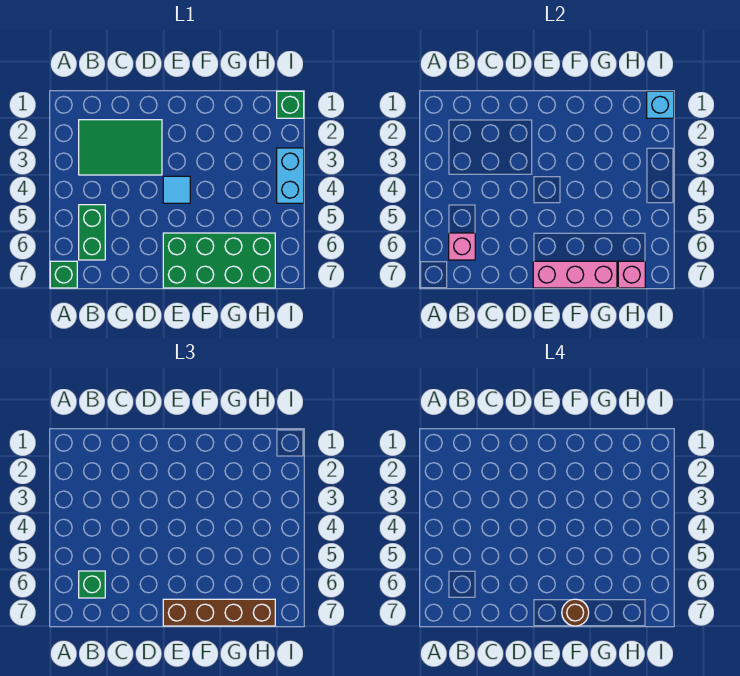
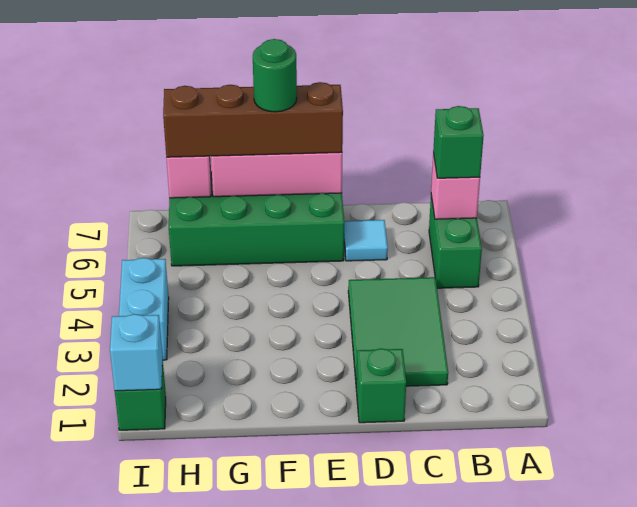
green brick A7 level 1 -> green brick D1 level 1
green tile B2:D3 level 1 -> green tile C2:D4 level 1
cyan tile E4 level 1 -> cyan tile D6 level 1
brown round brick F7 level 4 -> green round brick F7 level 4

